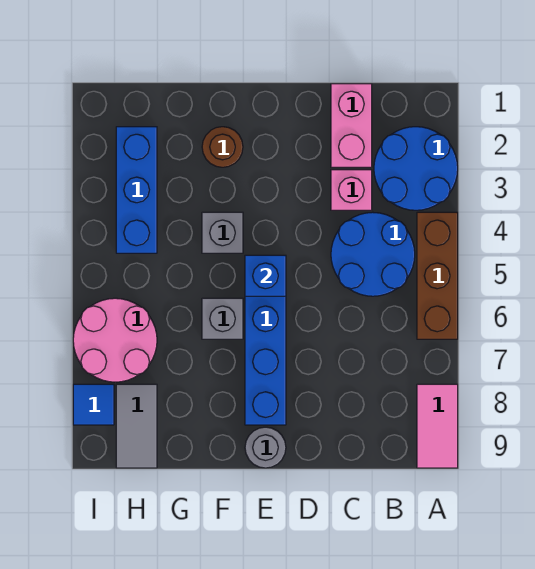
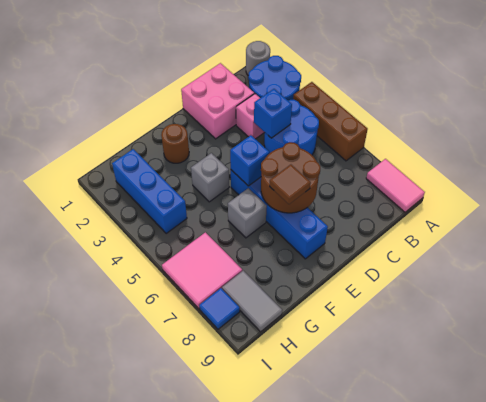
pink brick C1:C2 level 1 -> pink brick C1:D2 level 1
none -> blue brick C4 level 2
none -> brown round brick D6:E7 level 2
none -> brown tile E7 level 3
grey round brick E9 level 1 -> grey round brick A1 level 1
pink round brick H6:I7 level 1 -> pink tile H6:I7 level 1

